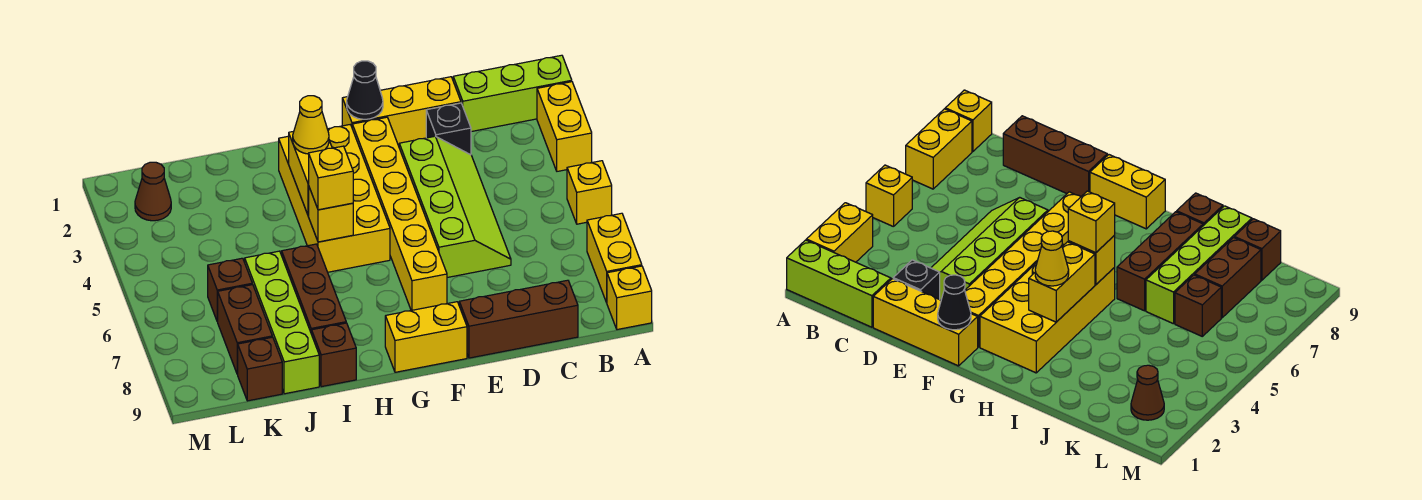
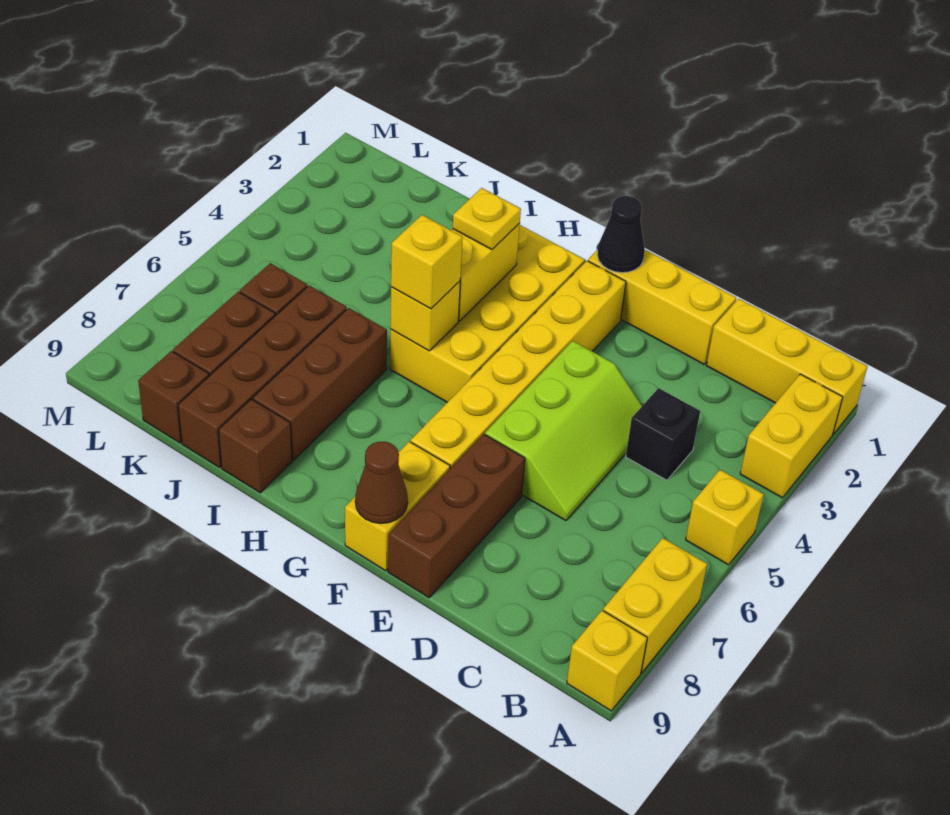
lime brick A1:C1 level 1 -> yellow brick A1:C1 level 1
brown brick C9:E9 level 1 -> brown brick E7:E9 level 1
black brick D2 level 1 -> black brick C4 level 1
lime slope D3:E6 level 1 top E -> lime slope D4:E6 level 1 top E
yellow brick F9:G9 level 1 -> yellow brick F8:F9 level 1
yellow cone H3 level 3 -> yellow plate H3 level 3
lime brick J6:J9 level 1 -> brown brick J6:J9 level 1
brown cone L2 level 1 -> brown cone F9 level 2

